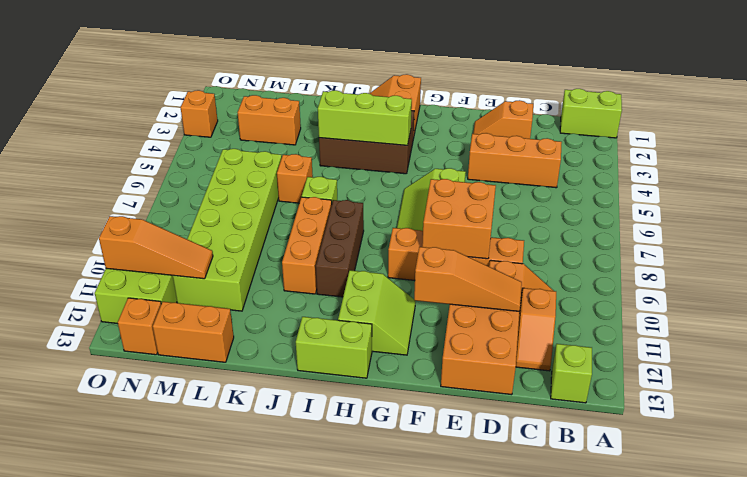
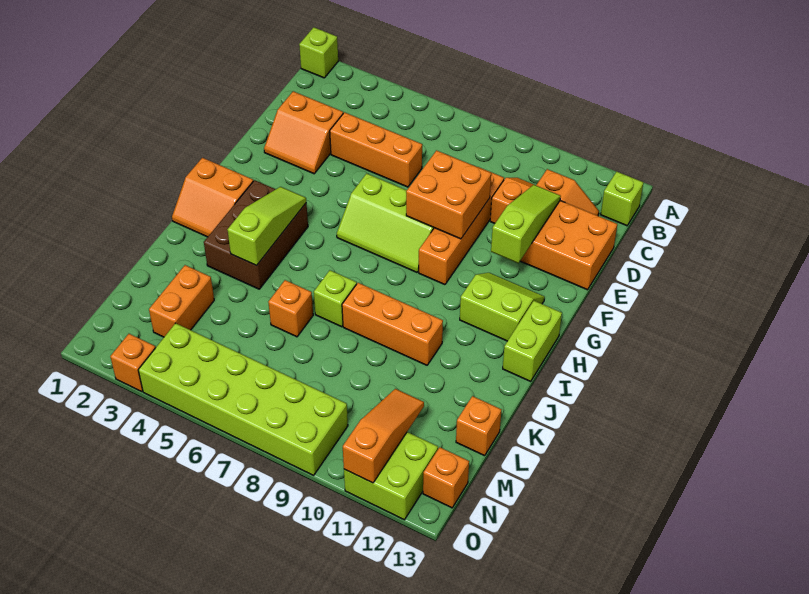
lime brick A1:B1 level 1 -> lime brick A1 level 1
orange brick C4:E4 level 1 -> orange brick D4:D6 level 1
orange slope D2:E2 level 1 top D -> orange slope D2:E3 level 1 top D
orange slope D11:F11 level 2 top F -> lime slope D11:F11 level 2 top F
lime brick H4:J4 level 2 -> lime slope H4:J4 level 2 top J
brown brick I8:I10 level 1 -> none
lime brick L6:M11 level 1 -> lime brick N4:O9 level 1
orange brick L13:M13 level 1 -> orange brick L13 level 1

